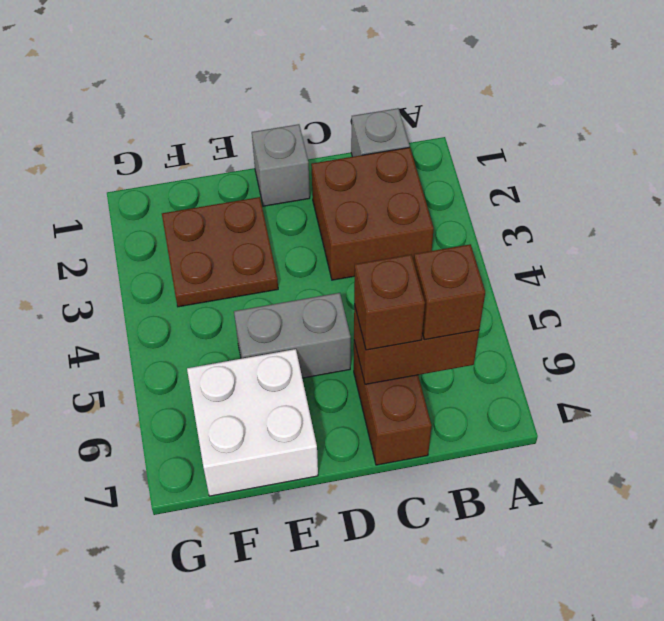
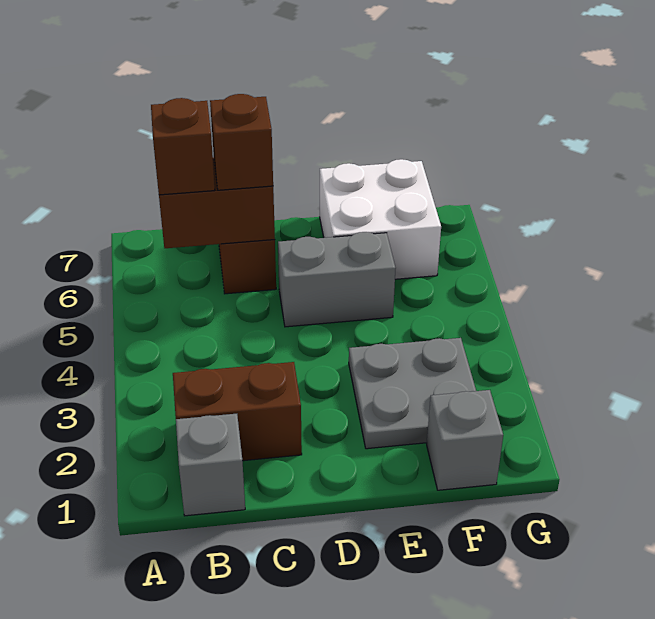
brown brick B2:C3 level 1 -> brown brick B2:C2 level 1
grey brick D1 level 1 -> grey brick F1 level 1
brown plate E2:F3 level 1 -> grey plate E2:F3 level 1

